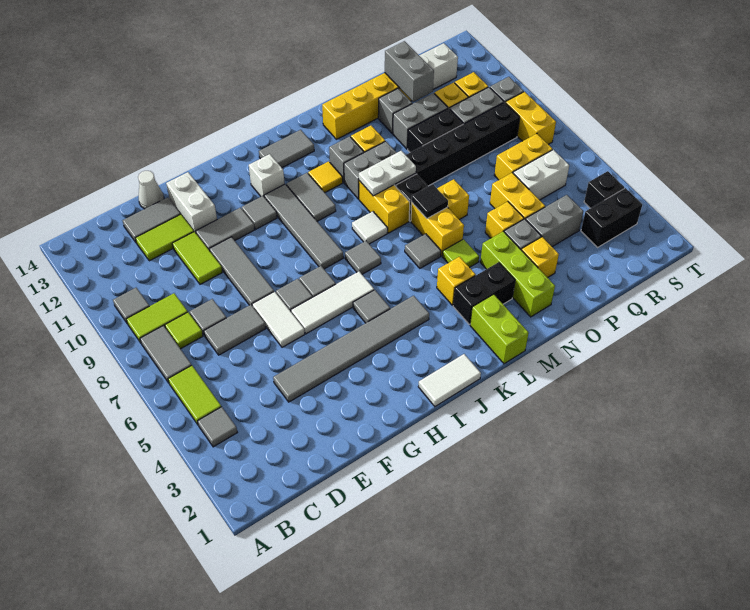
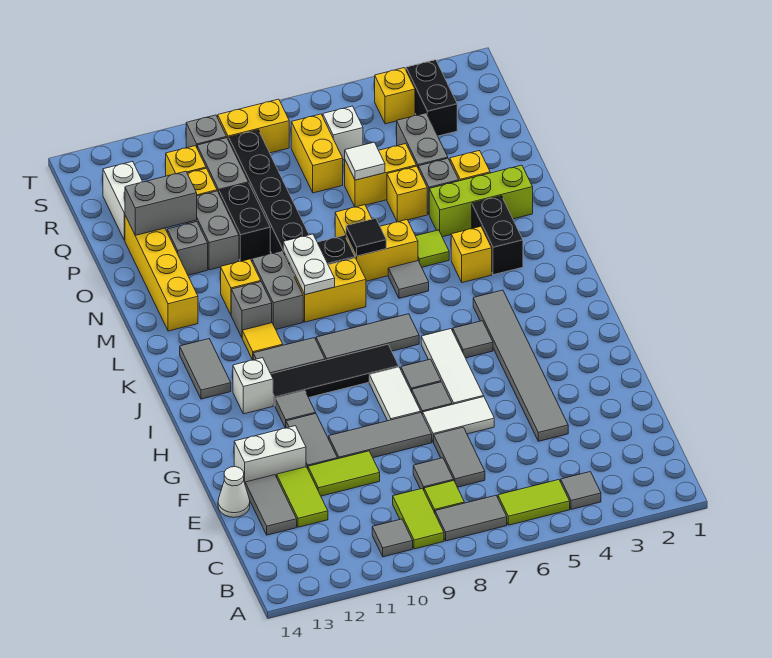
white tile I1:J1 level 1 -> white tile G8:H8 level 1
grey tile I8:I11 level 1 -> black tile I8:I11 level 1
grey tile J7 level 1 -> grey tile J7:J9 level 1
white tile K8 level 1 -> white tile P6 level 2
lime brick L1:L2 level 1 -> none
white brick Q6:R6 level 1 -> white brick R6 level 1
black brick S4 level 1 -> yellow brick S4 level 1

